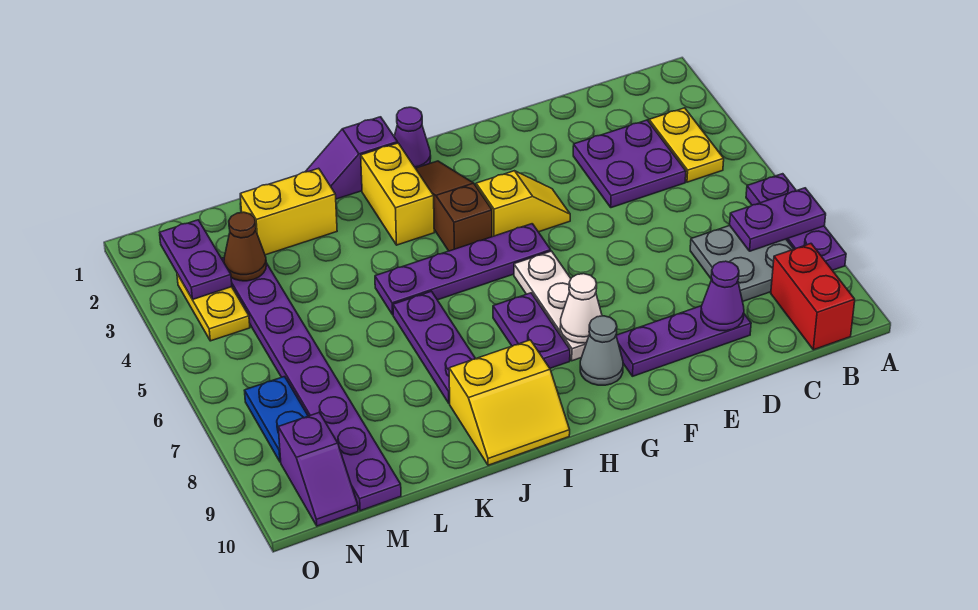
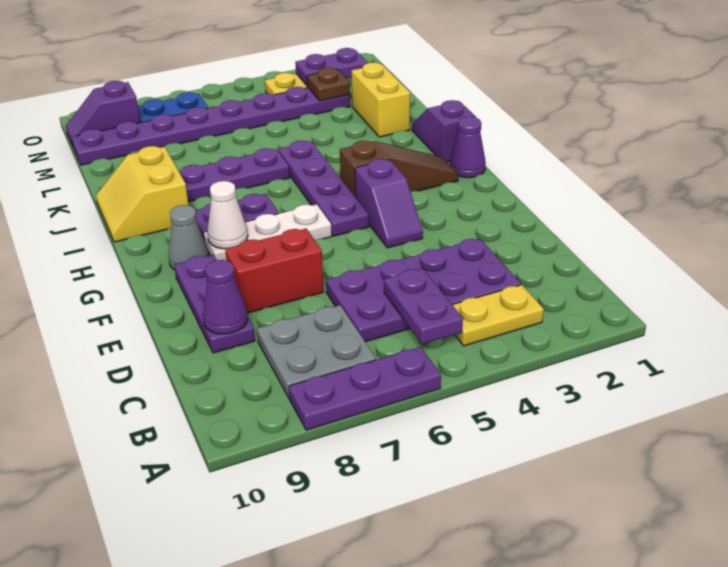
purple plate A7:B7 level 2 -> purple plate B5:C5 level 2
red brick B9:B10 level 1 -> red brick E7:E8 level 1
purple plate C3:D4 level 1 -> purple plate C3:D6 level 1
yellow slope F4:G4 level 1 top G -> purple slope F4:G4 level 1 top G
yellow brick I2:I3 level 1 -> none
brown cone M3 level 2 -> brown plate M3 level 2

